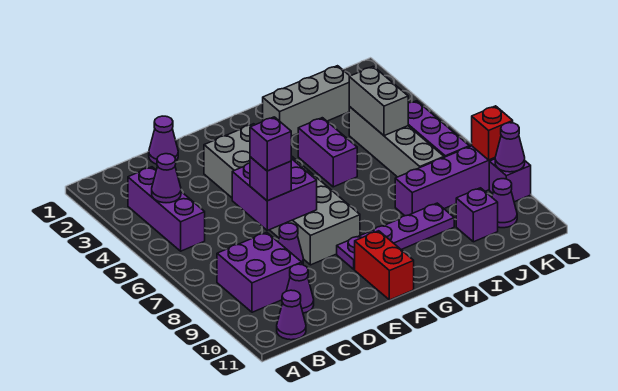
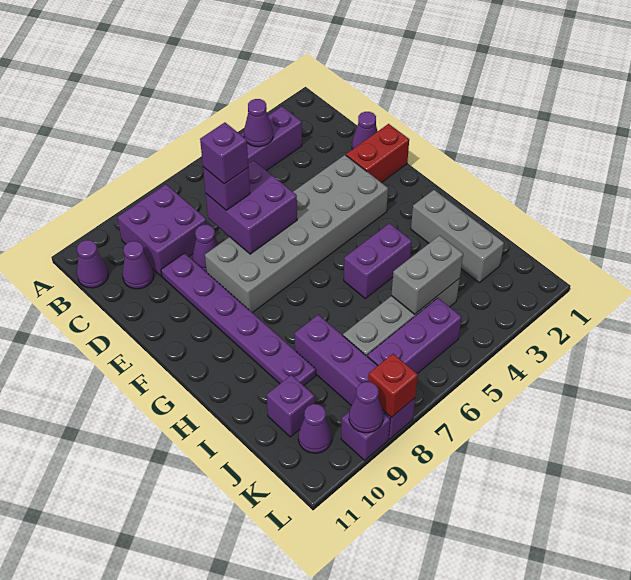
purple plate F9:I9 level 1 -> purple plate D9:I9 level 1
red brick F10:F11 level 1 -> red brick E1:E2 level 1

